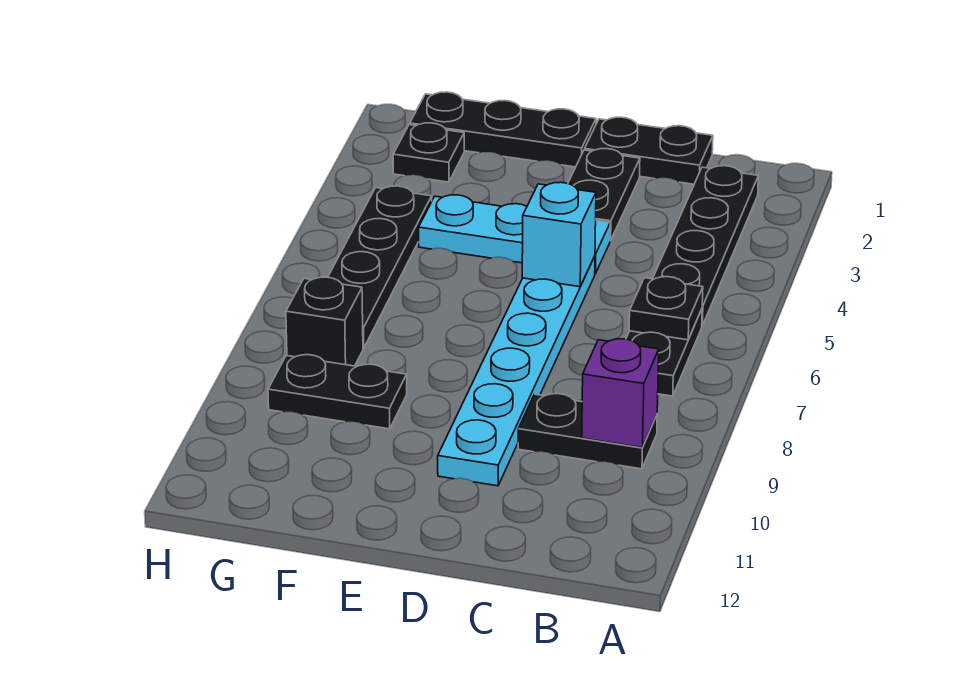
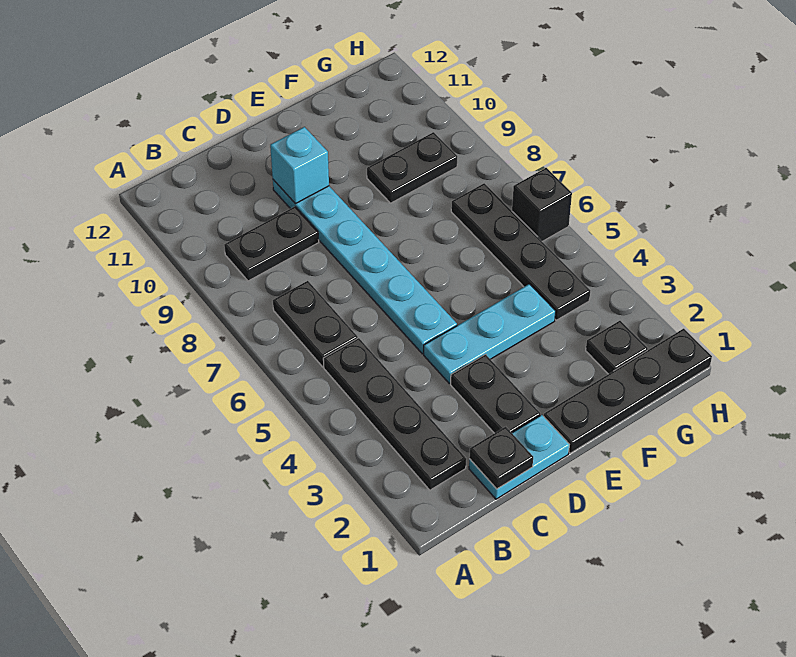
black plate B6 level 2 -> black plate C1 level 2
purple brick B9 level 2 -> none
black plate C1:D1 level 1 -> cyan plate C1:D1 level 1
cyan brick D5 level 2 -> cyan brick D10 level 2
black plate E1:G1 level 1 -> black plate E1:H1 level 1
black brick G8 level 1 -> black brick H6 level 1

